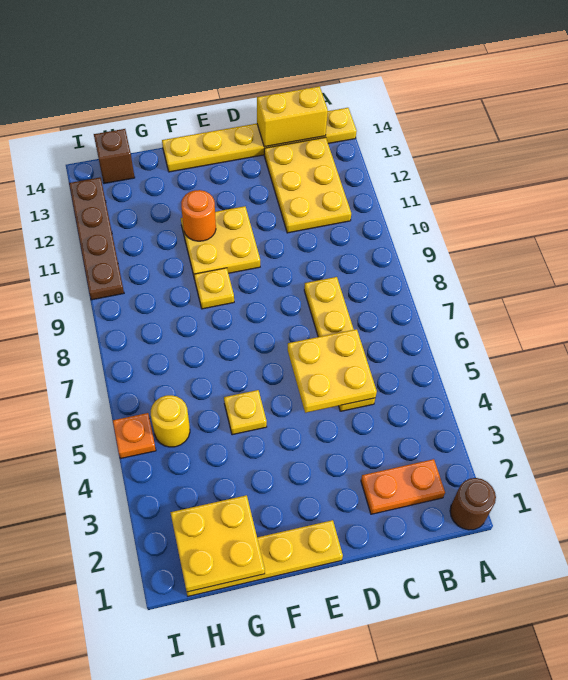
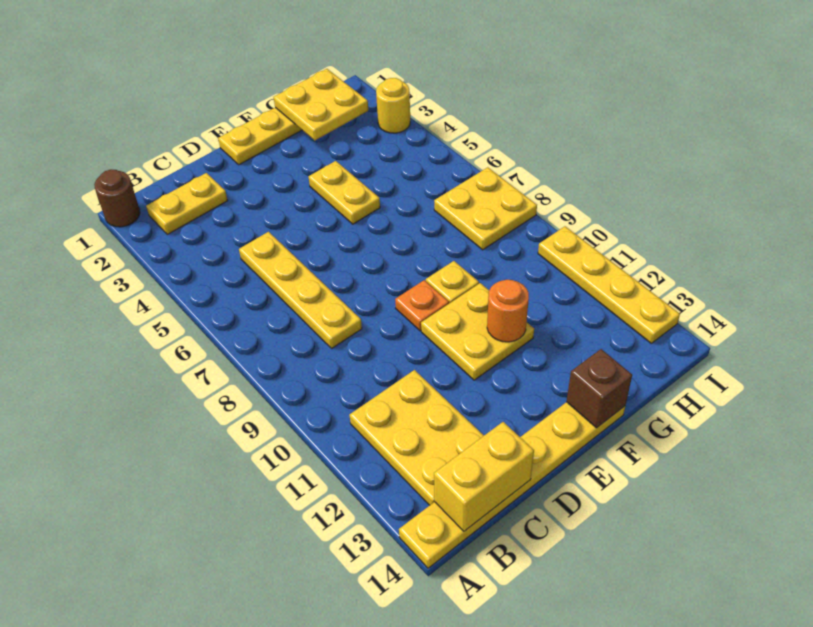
orange plate B2:C2 level 1 -> yellow plate B2:C2 level 1
yellow plate C5:D6 level 2 -> yellow plate H7:I8 level 1
yellow plate F5 level 1 -> yellow plate F4:F5 level 1
yellow round brick H5 level 1 -> yellow round brick I3 level 1
brown brick H14 level 1 -> brown brick F14 level 2
orange plate I5 level 1 -> orange plate E9 level 1
brown plate I10:I13 level 1 -> yellow plate I10:I13 level 1

